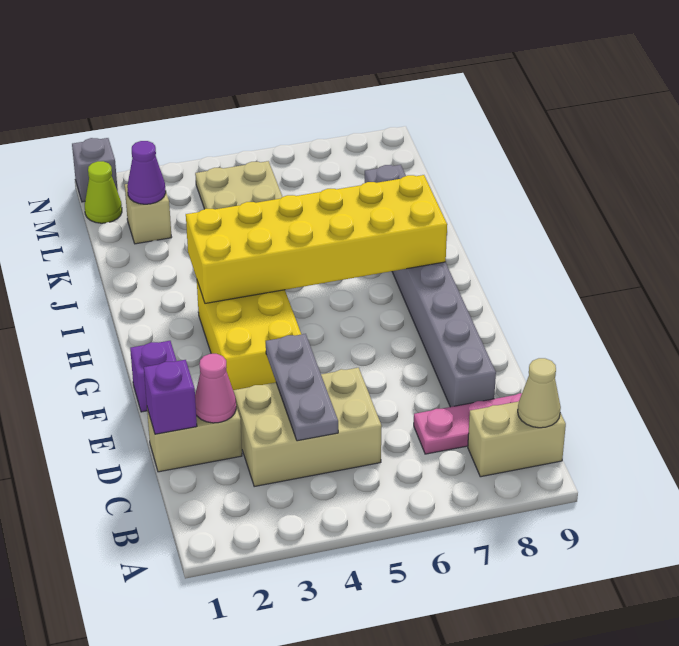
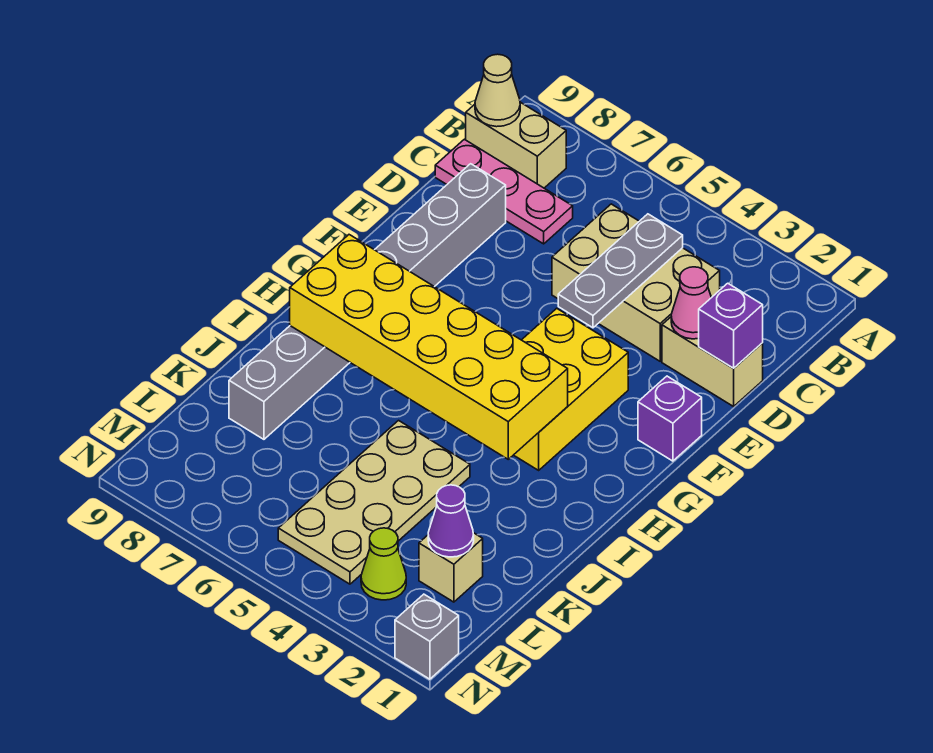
lime cone M1 level 1 -> lime cone M3 level 1

